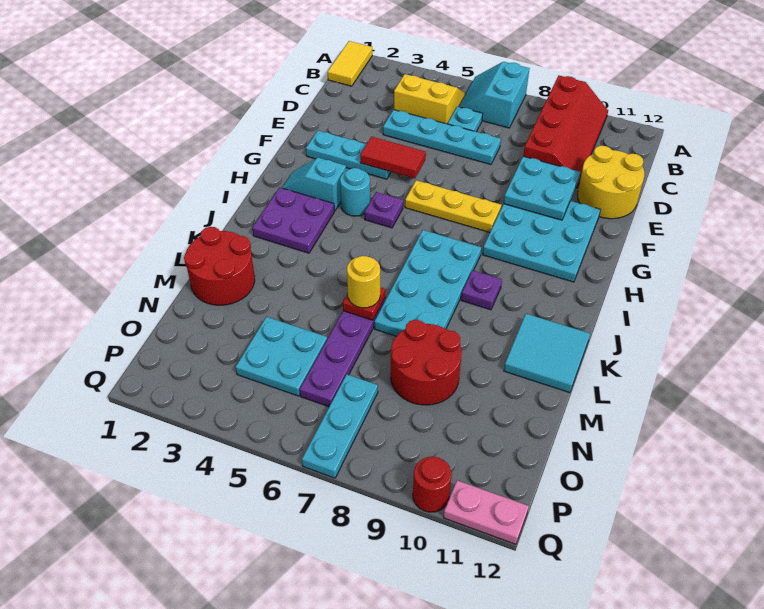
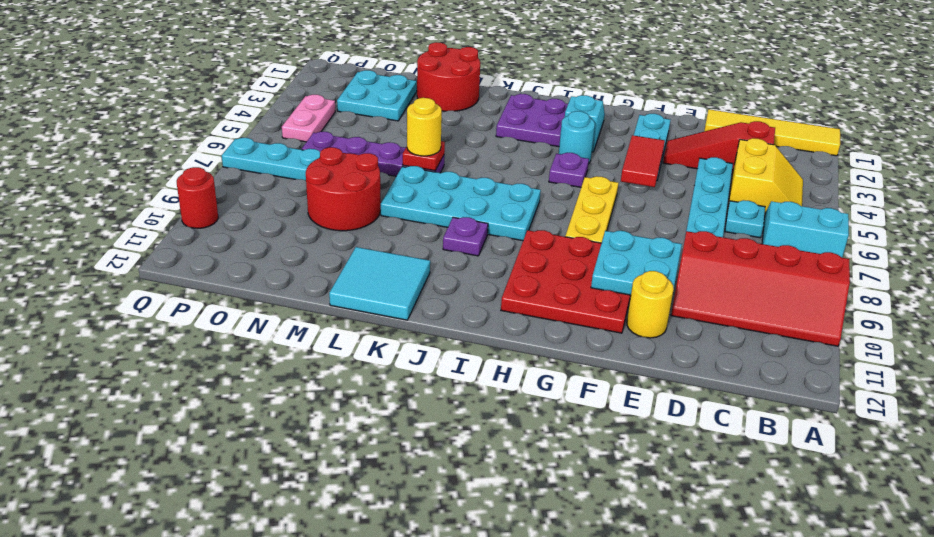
yellow tile A1:B1 level 1 -> yellow tile A1:D1 level 1
none -> red slope C3:E3 level 1 top C
yellow round brick D11:E12 level 1 -> yellow round brick E11 level 1
cyan plate F9:H11 level 1 -> red plate F9:H11 level 1
cyan plate N4:O5 level 1 -> cyan plate N2:O3 level 1
pink plate Q11:Q12 level 1 -> pink plate P4:P5 level 1

